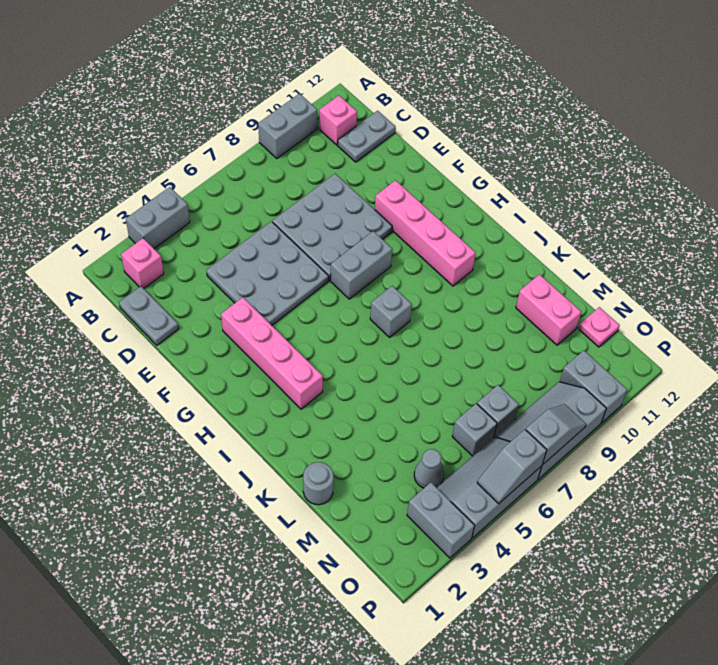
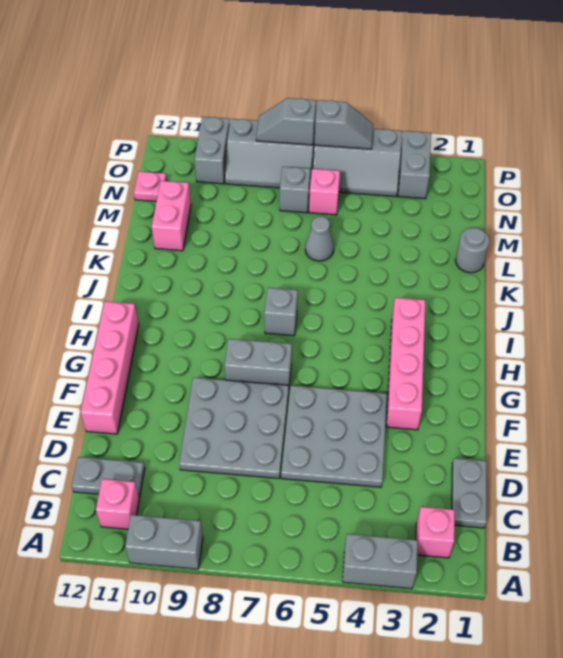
pink brick F10:I10 level 1 -> pink brick E12:H12 level 1
grey cone N4 level 1 -> grey cone L6 level 1
grey brick N6 level 1 -> pink brick N6 level 1

